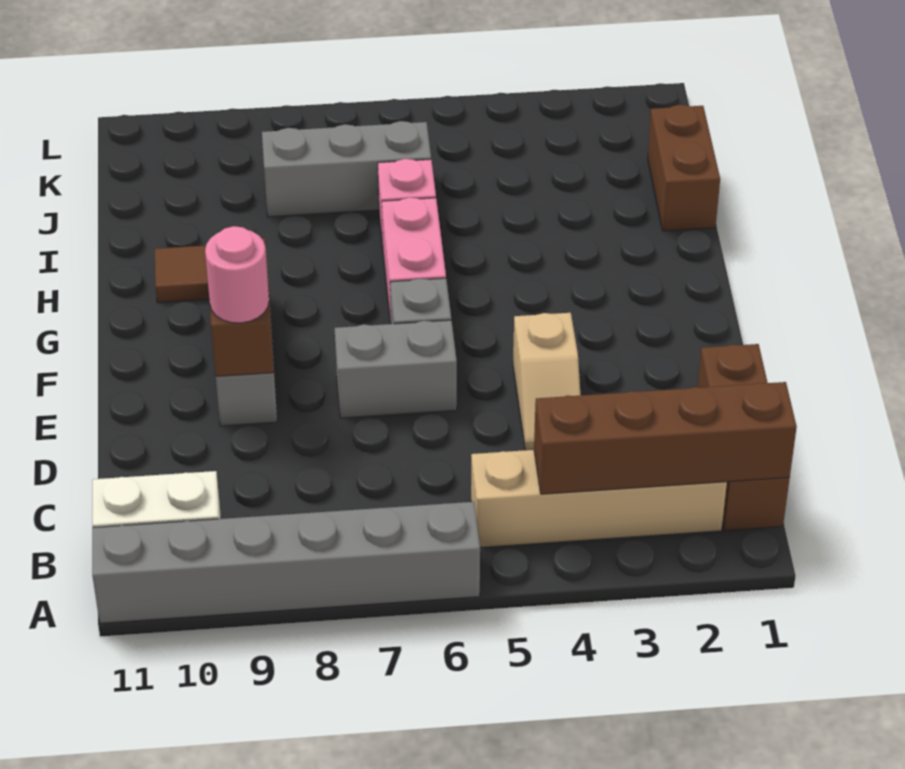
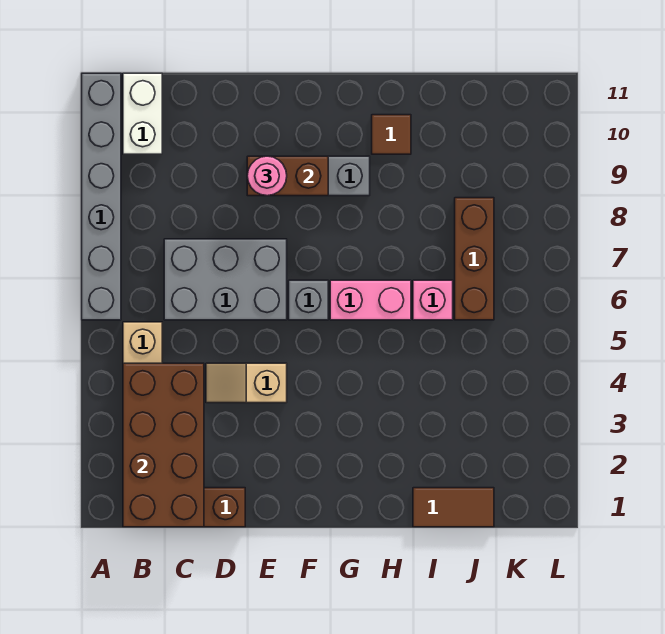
brown brick B1:B4 level 2 -> brown brick B1:C4 level 2
grey brick E6:E7 level 1 -> grey brick C6:E7 level 1
brown brick I1:J1 level 1 -> brown tile I1:J1 level 1
grey brick J6:J8 level 1 -> brown brick J6:J8 level 1

